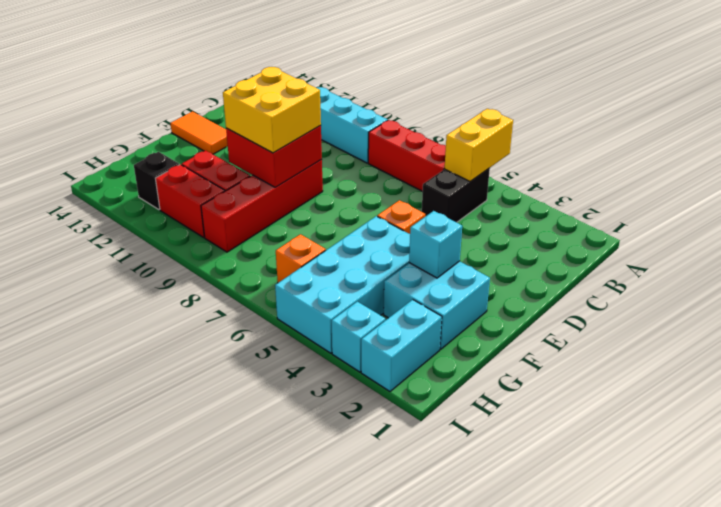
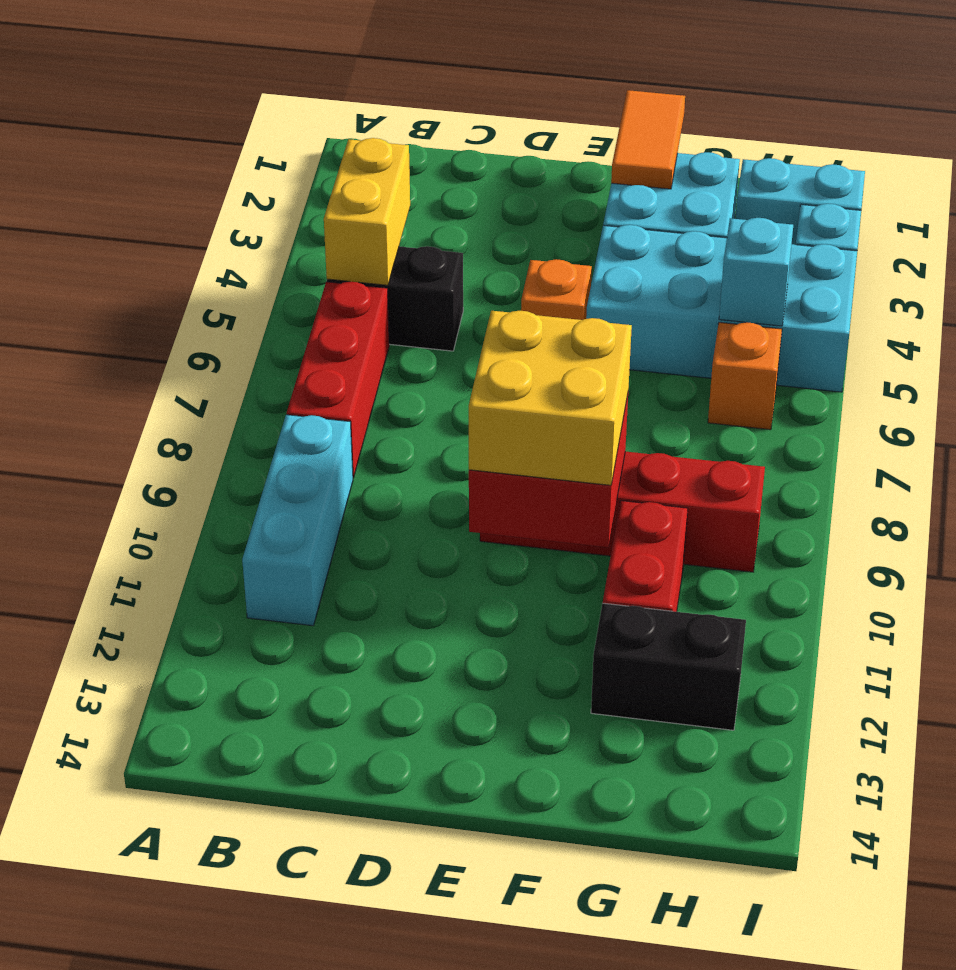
yellow brick A5:B5 level 2 -> yellow brick B4:B5 level 2
orange tile E13:E14 level 1 -> orange tile F1:F2 level 2
cyan brick F3 level 2 -> cyan brick H5 level 2
red brick H10:H11 level 1 -> none
black brick H12 level 1 -> black brick G12:H12 level 1

